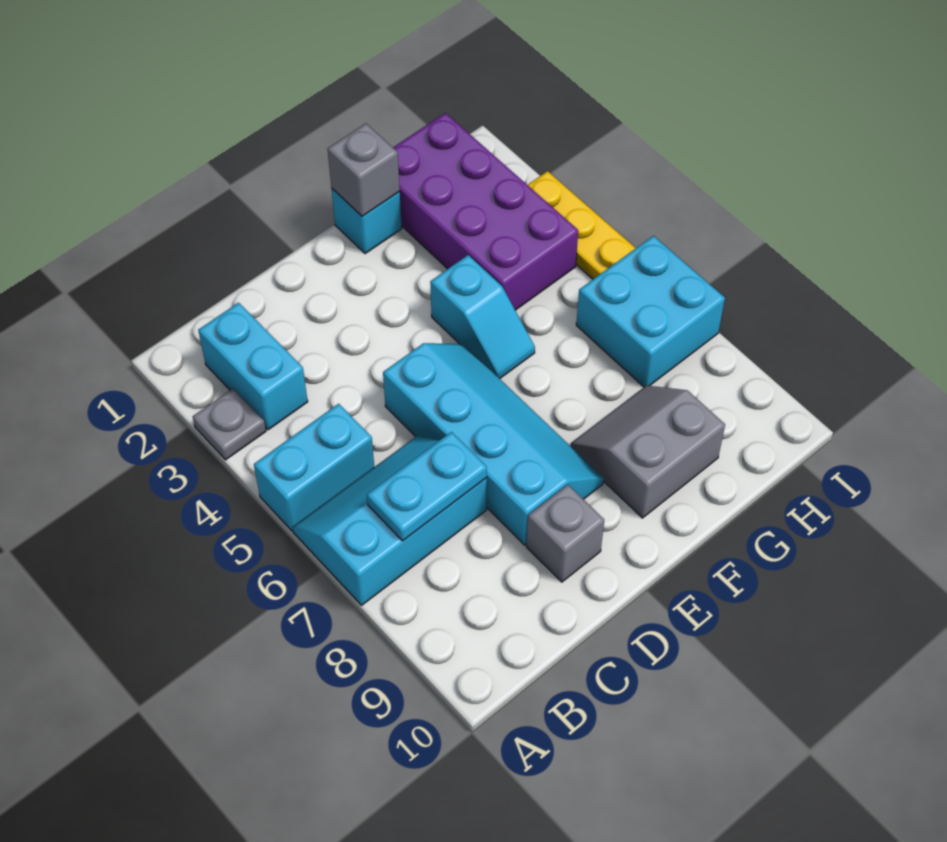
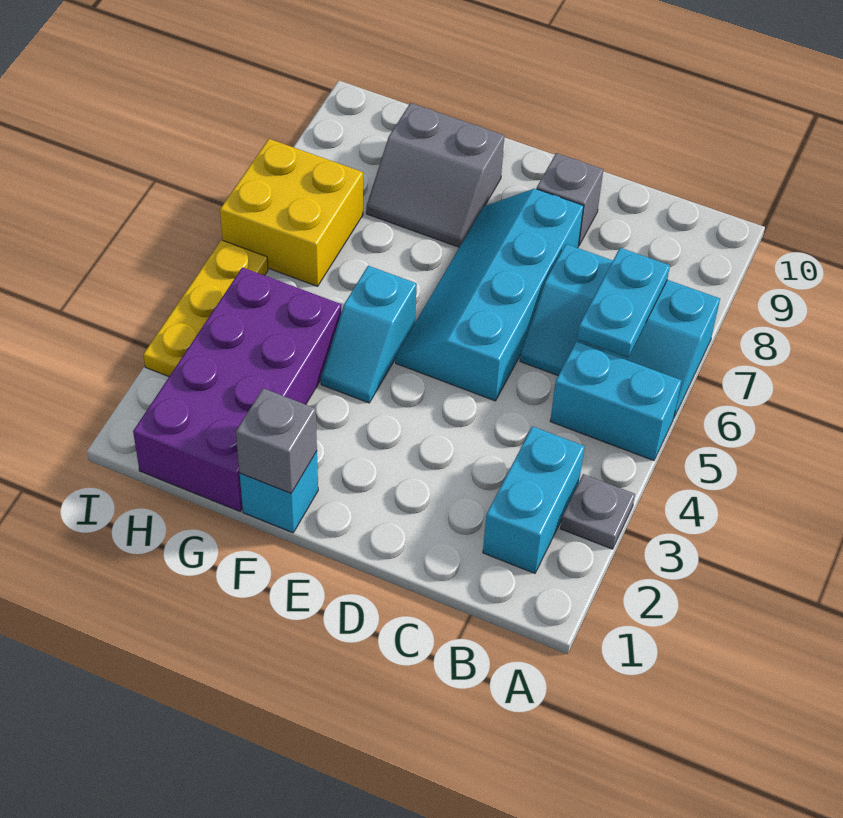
cyan plate B7:C7 level 2 -> cyan plate B6:B7 level 2
cyan slope F4:F5 level 1 top 4 -> cyan slope F4:F5 level 1 top 5
cyan brick H6:I7 level 1 -> yellow brick H6:I7 level 1

